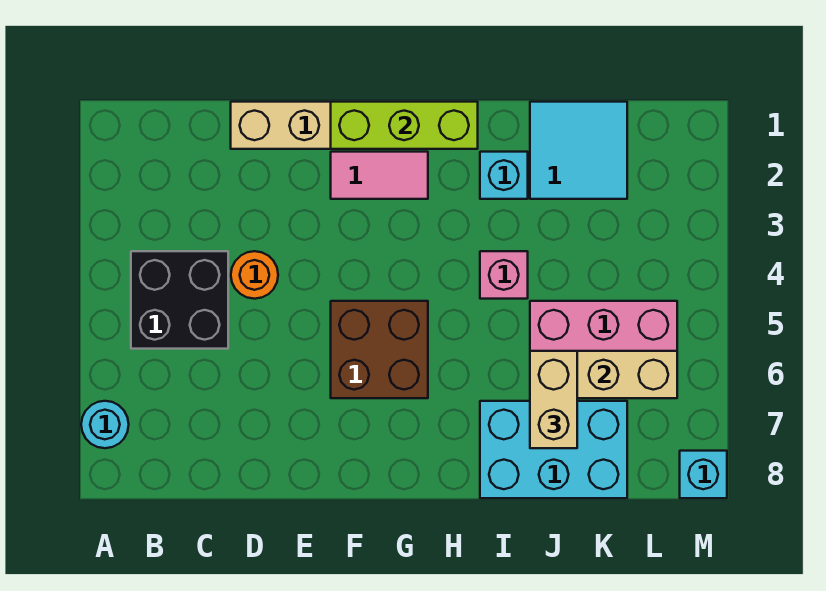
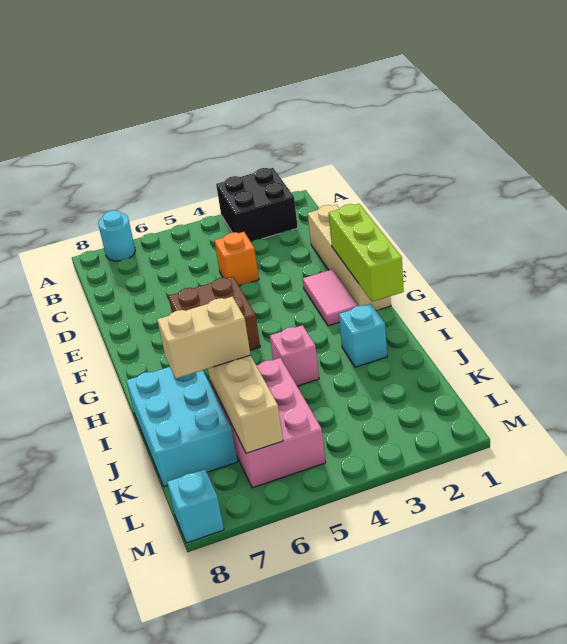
black brick B4:C5 level 1 -> black brick A2:B3 level 1
orange round brick D4 level 1 -> orange brick D4 level 1
cyan tile J1:K2 level 1 -> none

